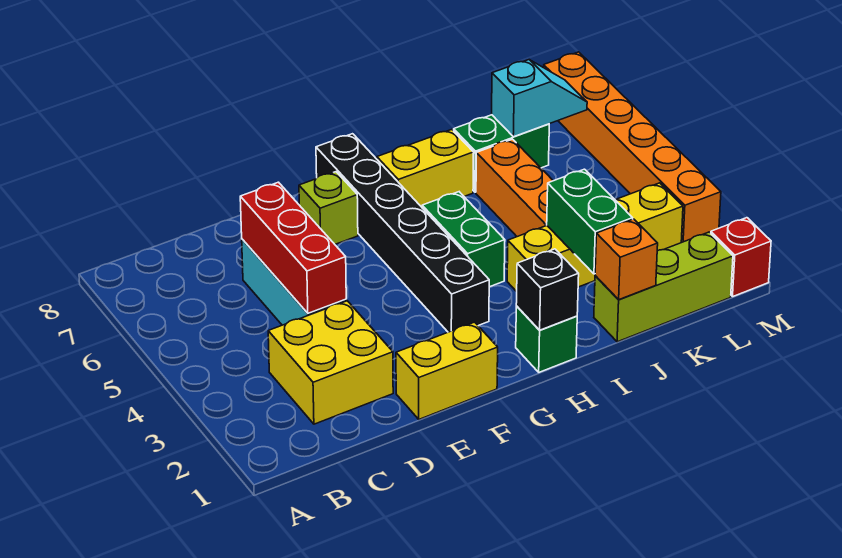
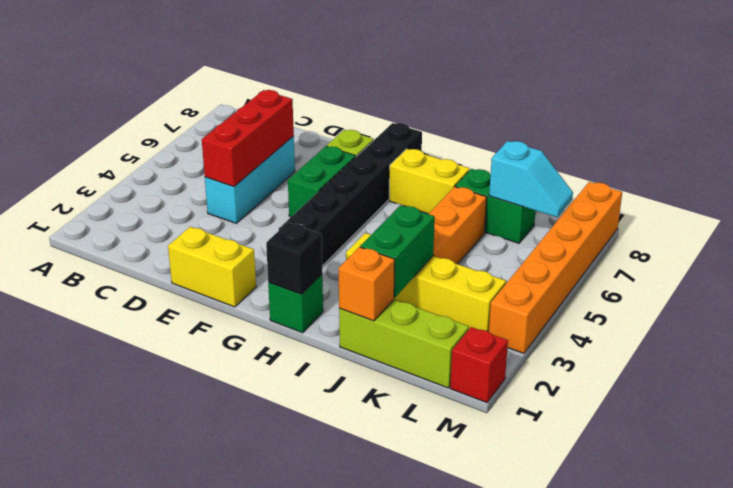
yellow brick C2:D3 level 1 -> none
green brick H4:H5 level 1 -> green brick F5:F6 level 1

